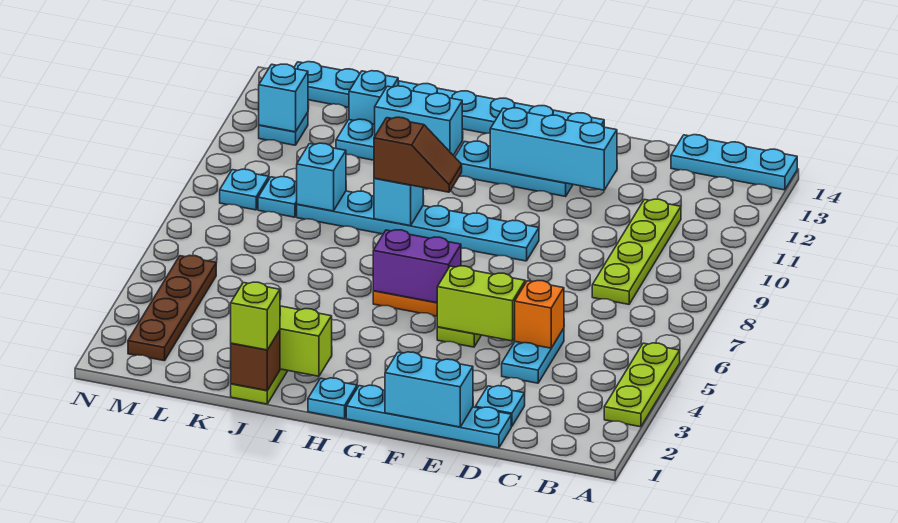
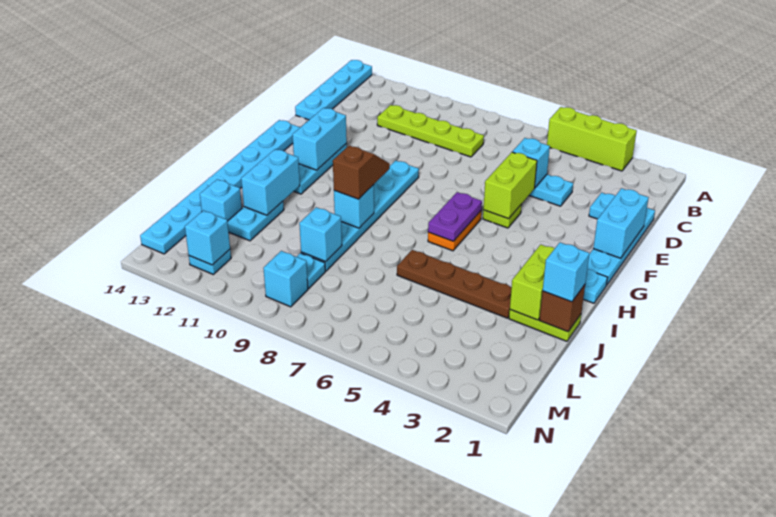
lime plate A3:A5 level 1 -> lime brick A3:A5 level 1
cyan plate A14:C14 level 1 -> cyan plate A14:D14 level 1
orange brick D5 level 2 -> cyan brick D5 level 2
cyan brick E12:G12 level 2 -> cyan brick F12:G12 level 2
purple brick G6:H6 level 2 -> purple plate G6:H6 level 2
lime brick J1 level 3 -> cyan brick J1 level 3
brown plate M2:M5 level 1 -> brown plate J3:J6 level 1
cyan plate M9 level 1 -> cyan brick M9 level 1

